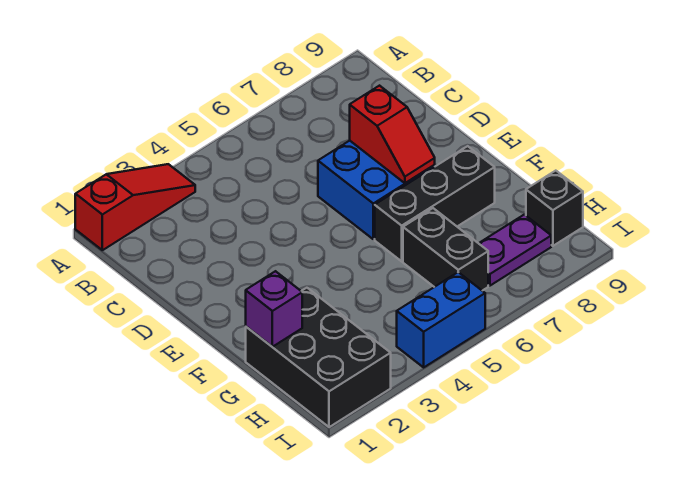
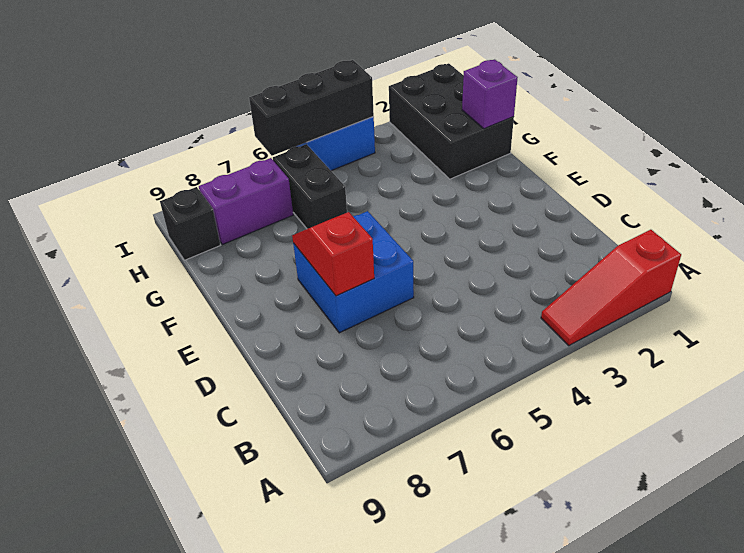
black brick F6:F8 level 1 -> black brick I4:I6 level 2
purple plate H7:H8 level 1 -> purple brick H7:H8 level 1

